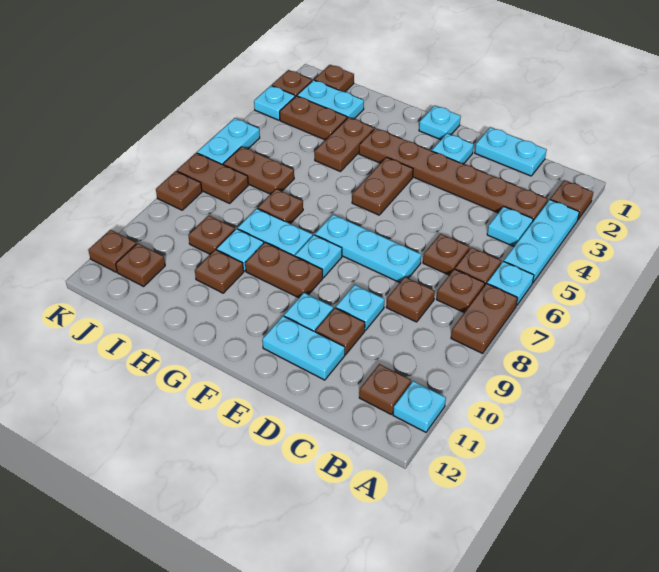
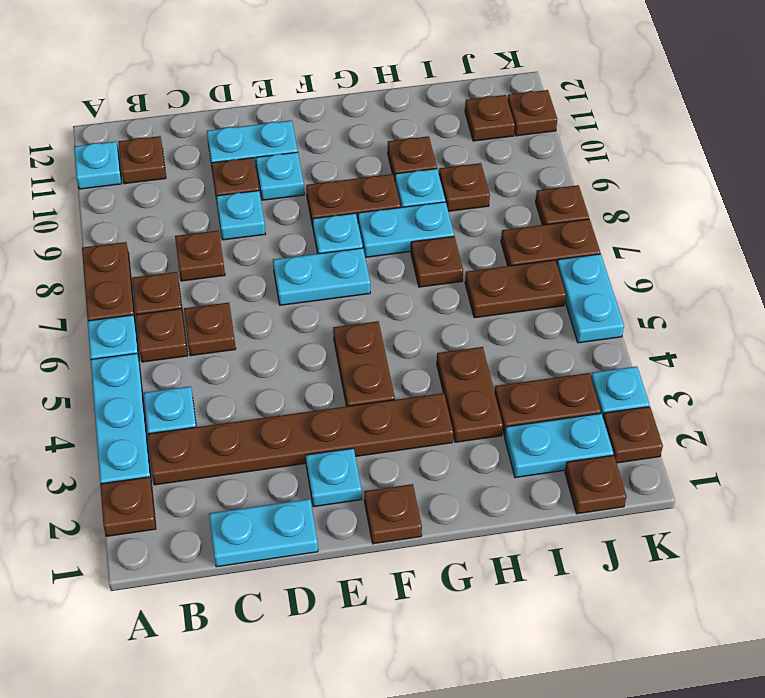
cyan plate D7:F7 level 1 -> cyan plate E7:F7 level 1
cyan plate F1 level 1 -> brown plate F1 level 1

